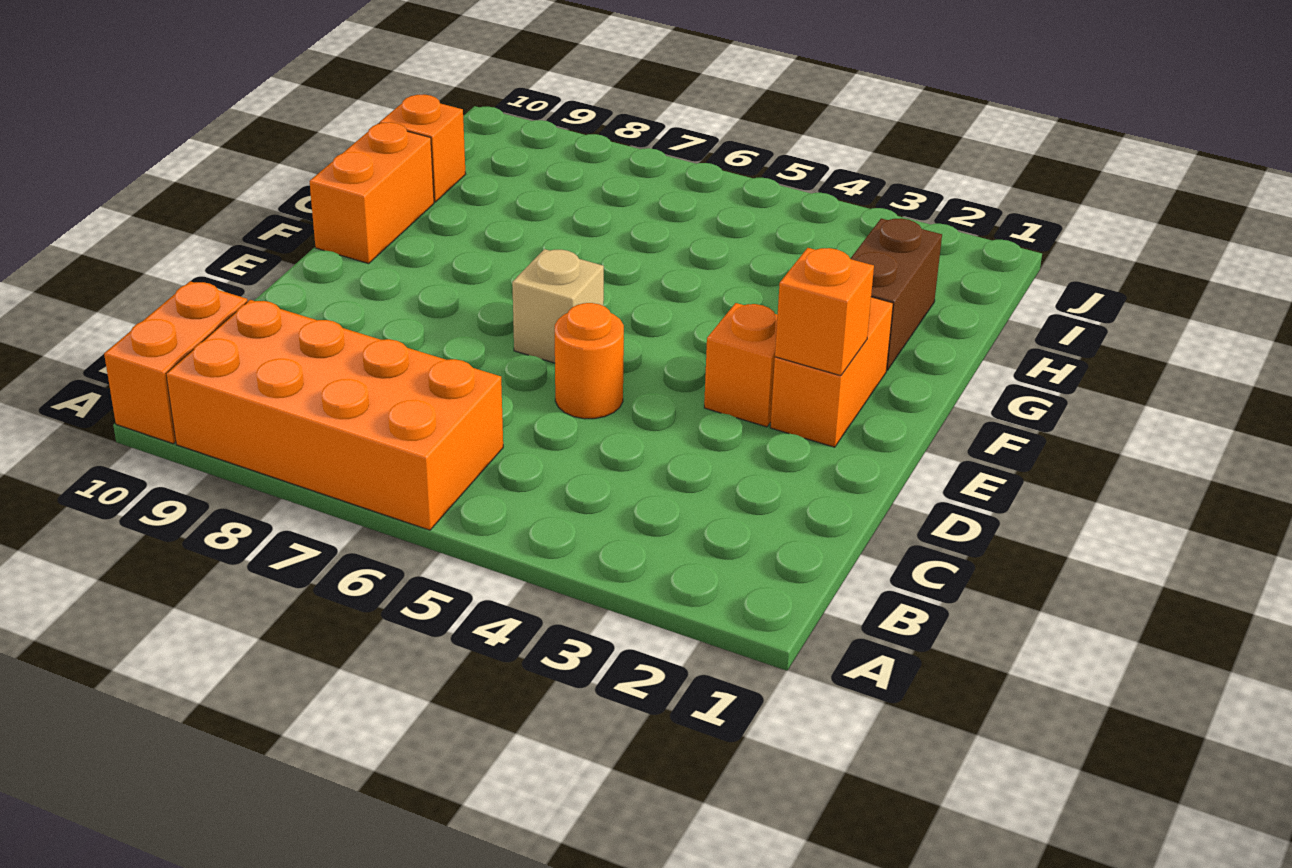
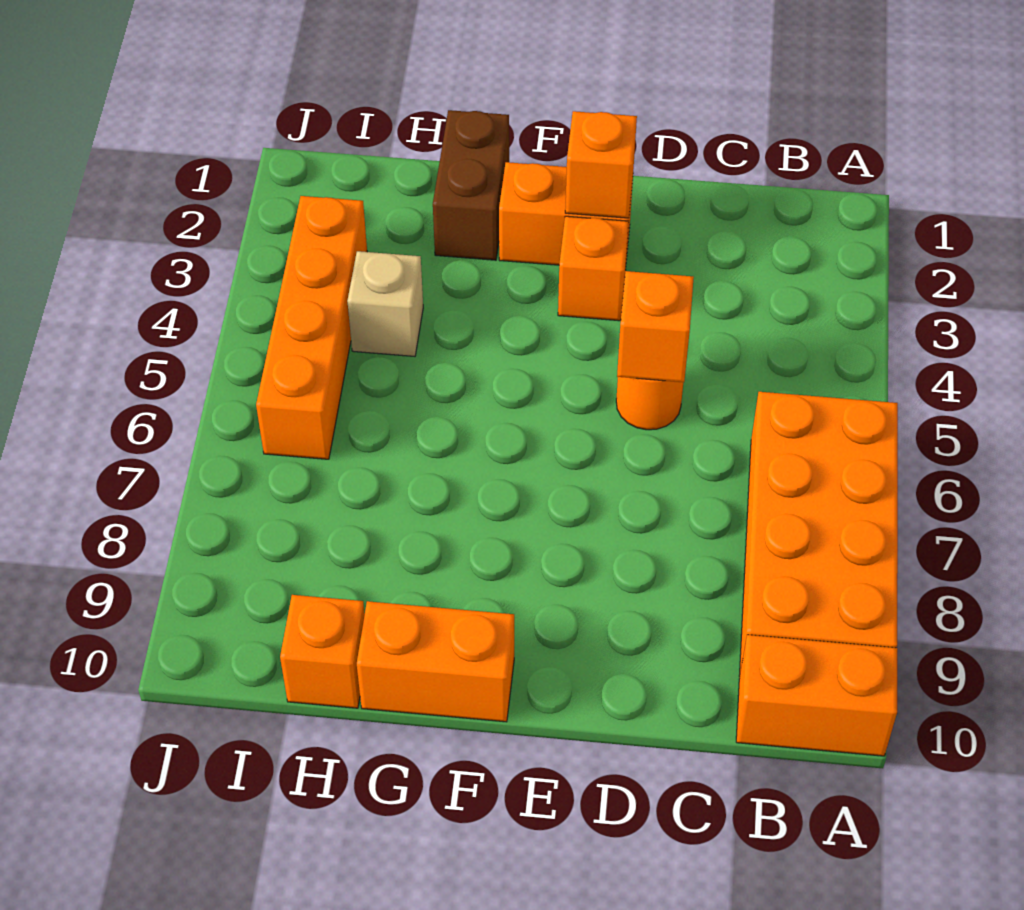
none -> orange brick D5 level 2
tan brick E6 level 1 -> tan brick H4 level 1
brown brick G2:H2 level 1 -> brown brick G1:G2 level 1
none -> orange brick I3:I6 level 1

